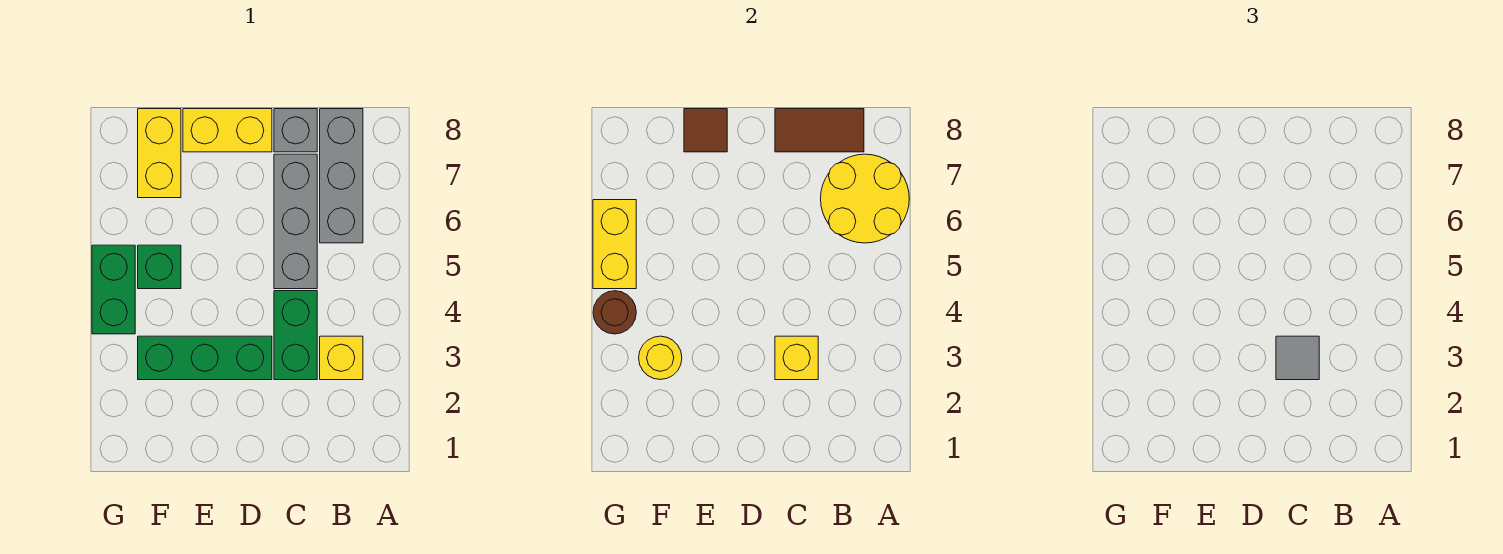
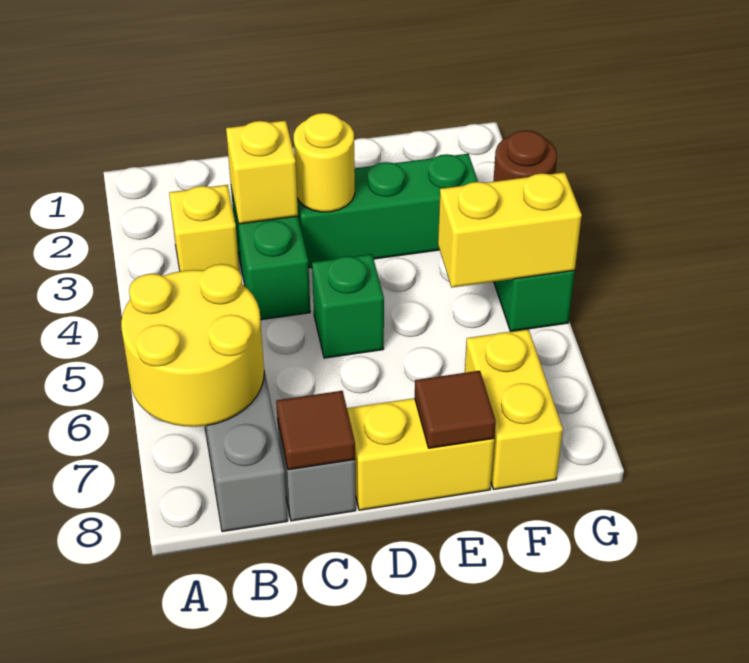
brown tile B8:C8 level 2 -> brown tile C8 level 2
grey tile C3 level 3 -> none
grey brick C5:C7 level 1 -> none
yellow round brick F3 level 2 -> yellow round brick D3 level 2
green brick F5 level 1 -> green brick D5 level 1
yellow brick G5:G6 level 2 -> yellow brick F5:G5 level 2

